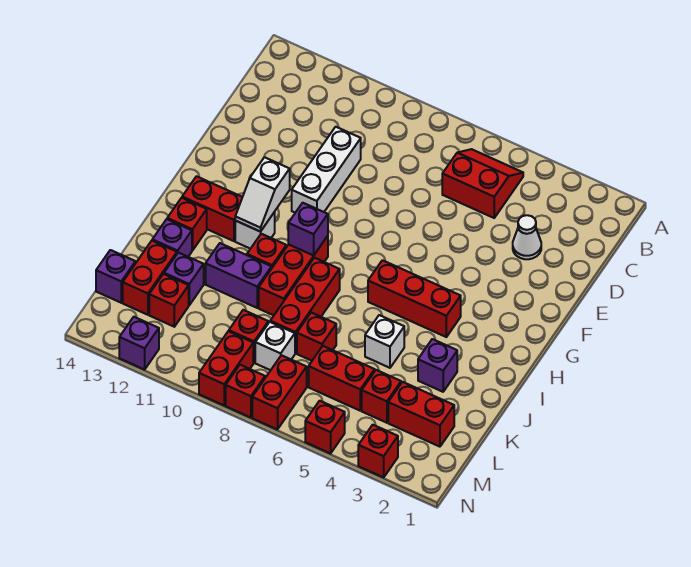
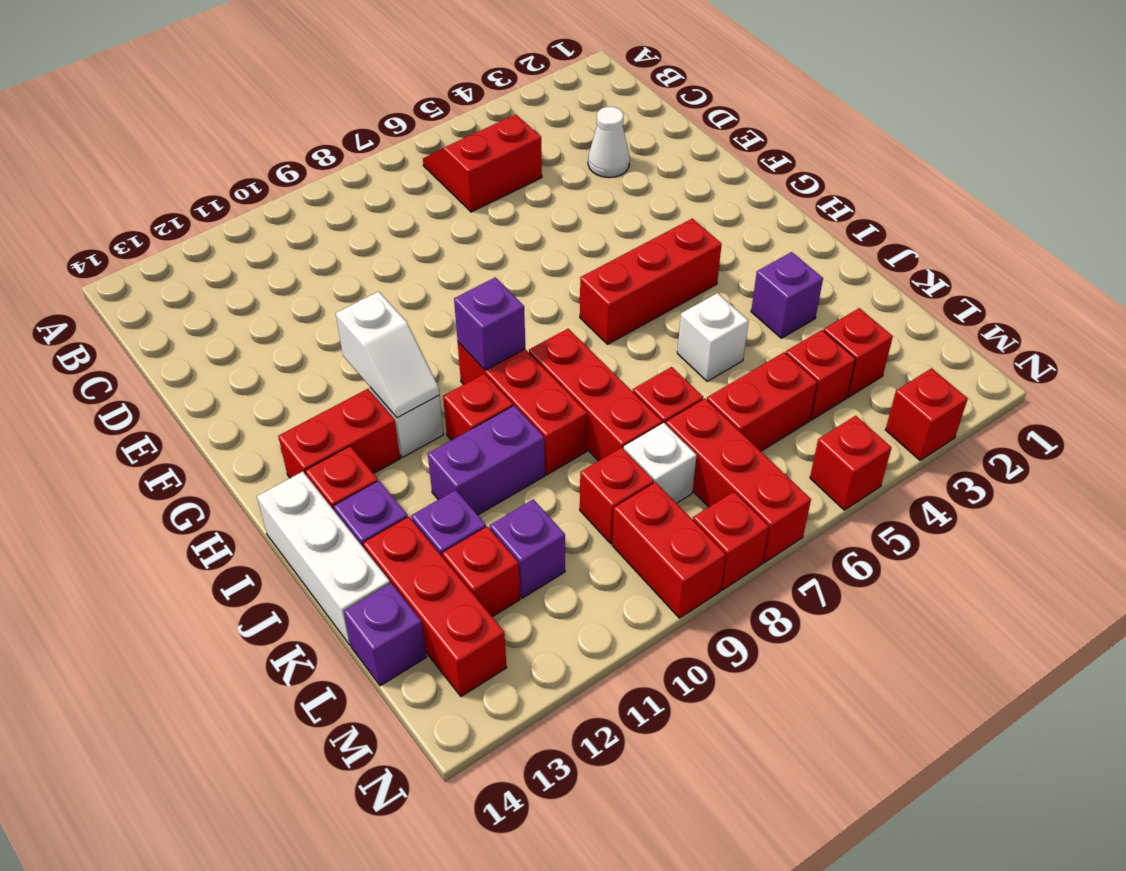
white brick D10:F10 level 1 -> white brick I14:K14 level 1
red brick K13:L13 level 1 -> red brick K13:M13 level 1
red brick L2:L3 level 1 -> red brick L3 level 1
red brick M7:N7 level 1 -> red brick L7:N7 level 1
purple brick N12 level 1 -> purple brick L11 level 1

